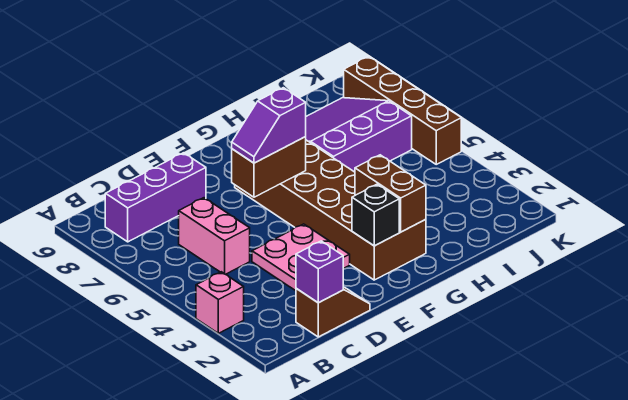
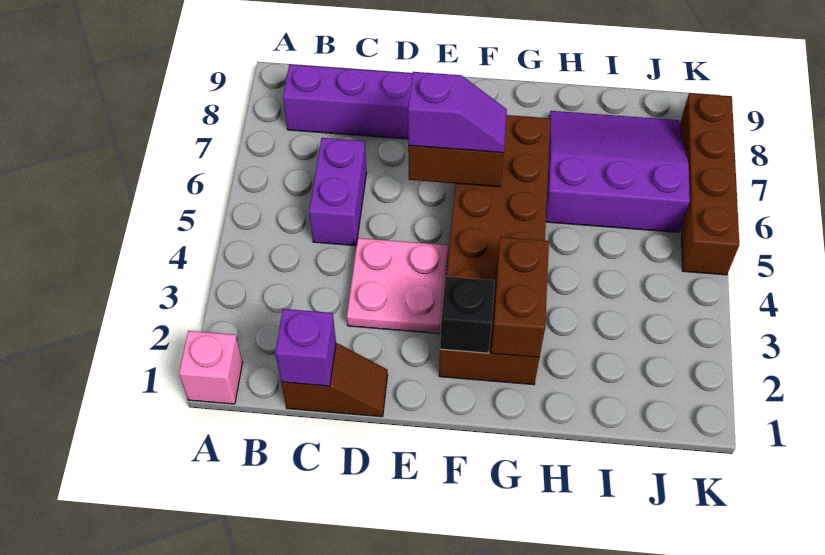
pink brick A3 level 1 -> pink brick A1 level 1
pink brick C5:C6 level 1 -> purple brick C5:C6 level 1
purple slope E6:F6 level 3 top F -> purple slope E6:F6 level 3 top E

